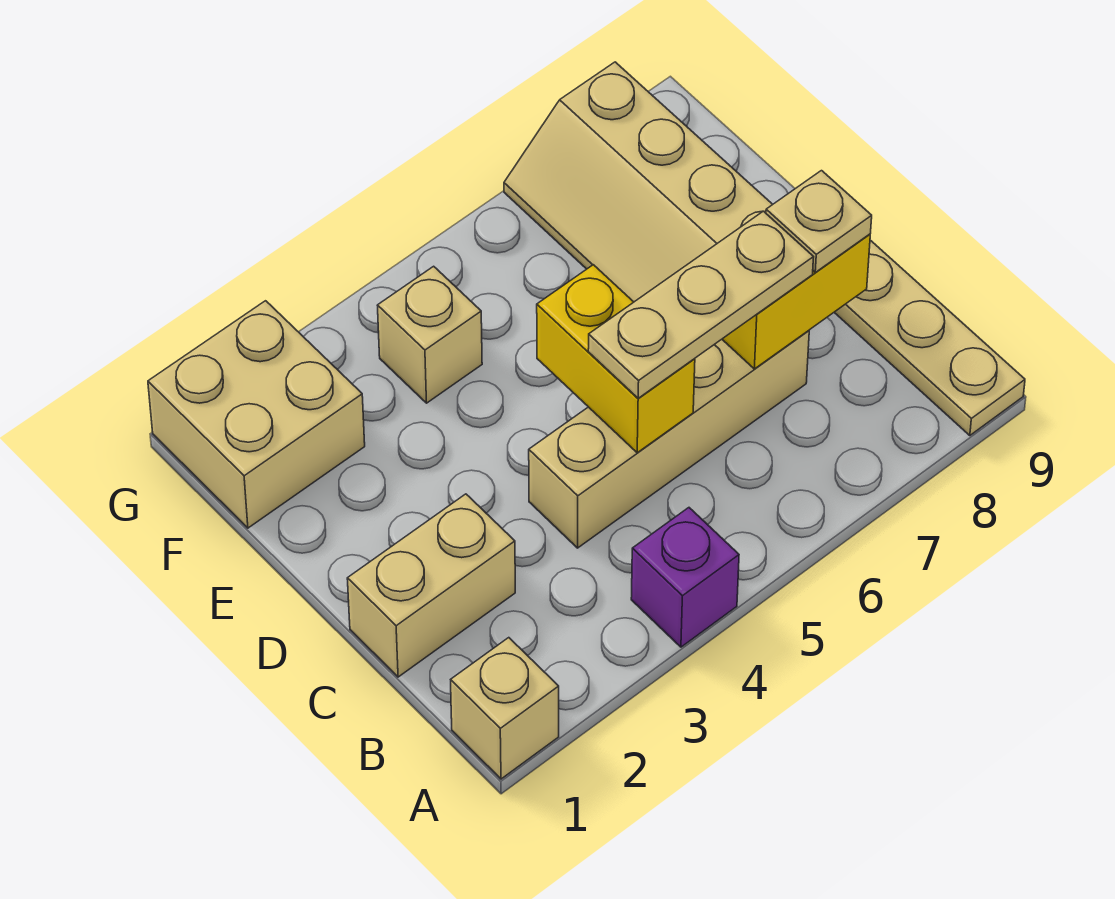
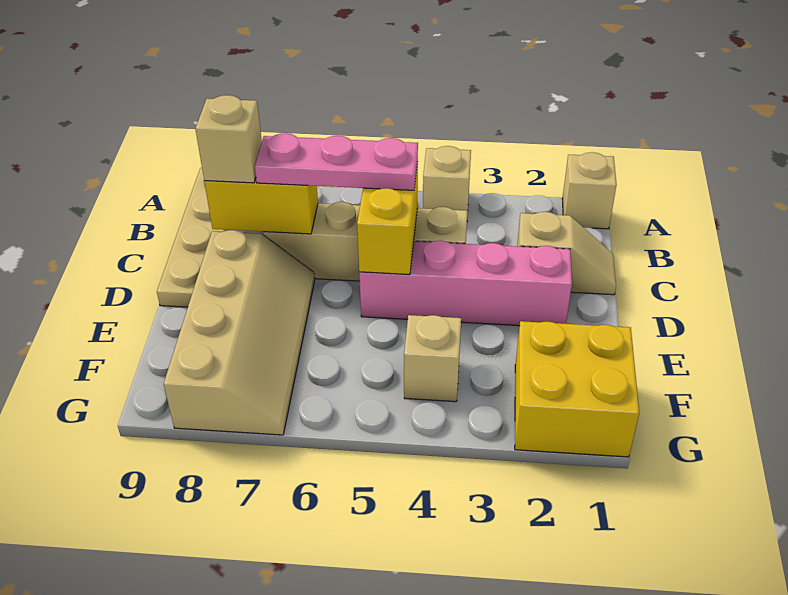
purple brick A4 level 1 -> tan brick A4 level 1
tan brick C1:C2 level 1 -> tan slope C1:C2 level 1 top 2
tan plate C5:C7 level 3 -> pink plate C5:C7 level 3
tan plate C8 level 3 -> tan brick C8 level 3
none -> pink brick D2:D5 level 1
tan brick F1:G2 level 1 -> yellow brick F1:G2 level 1

